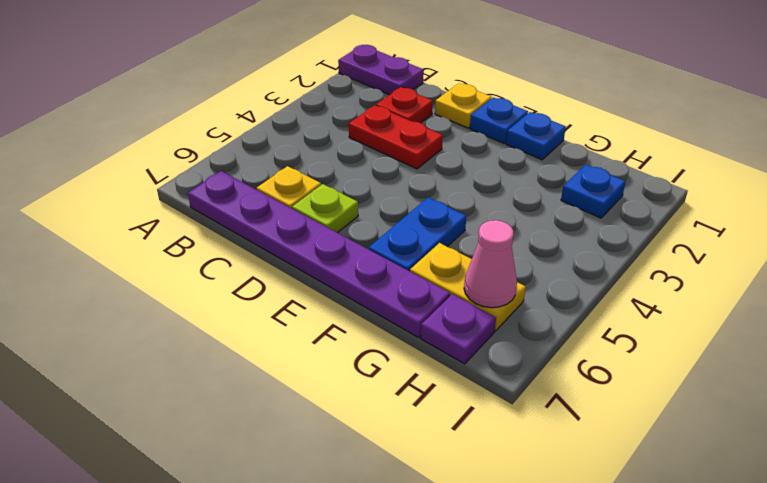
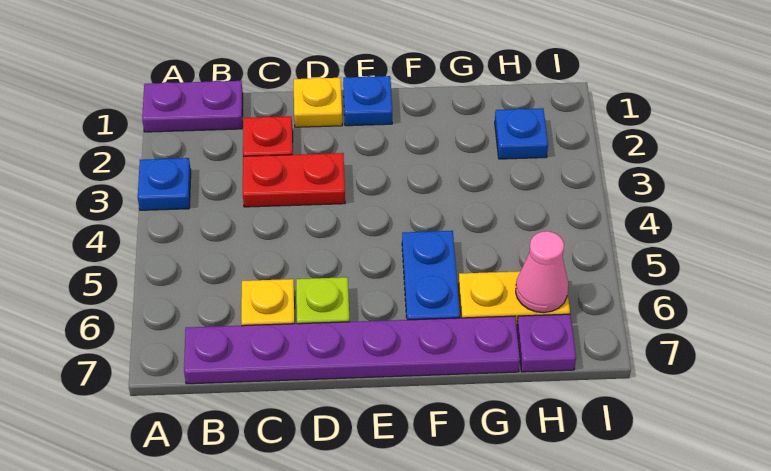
blue plate F1 level 1 -> blue plate A3 level 1

